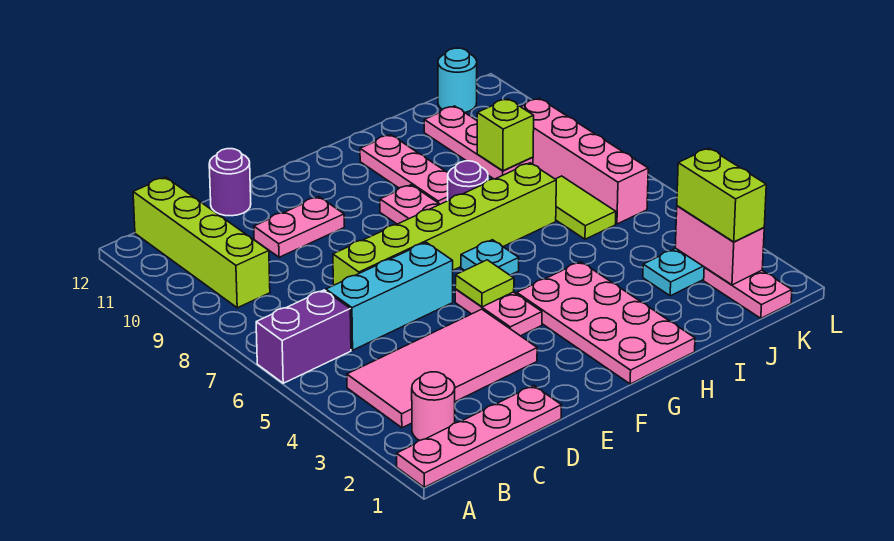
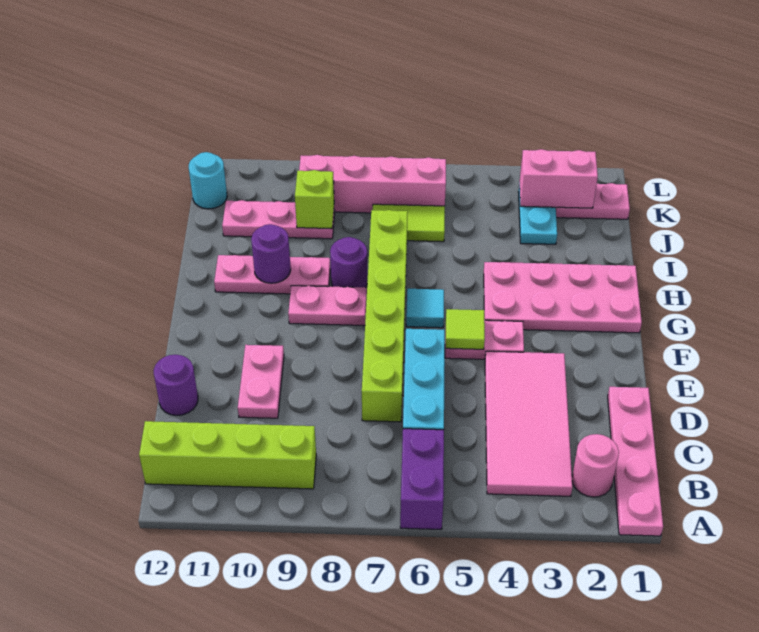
cyan plate G6 level 1 -> cyan tile G6 level 1
none -> purple round brick H10 level 2
lime brick K2:K3 level 3 -> none

